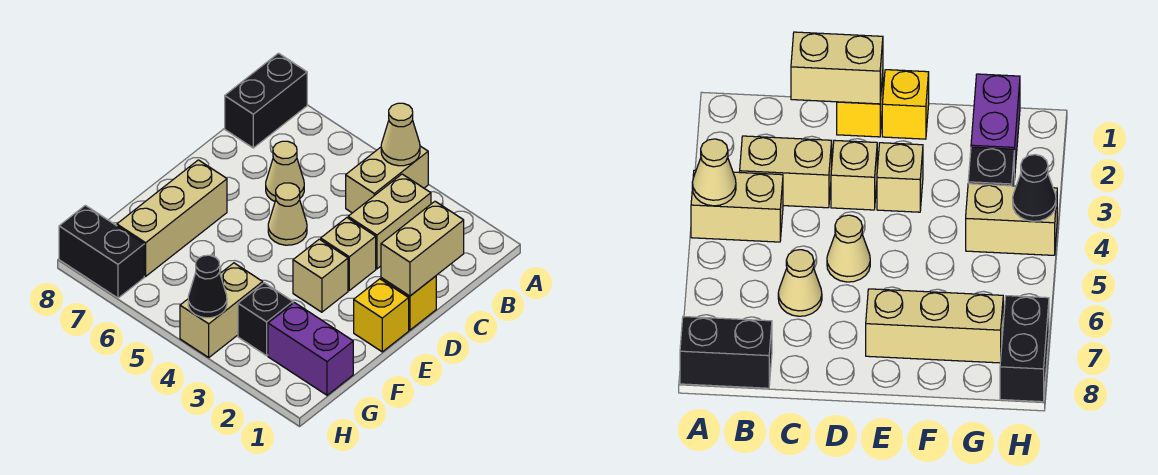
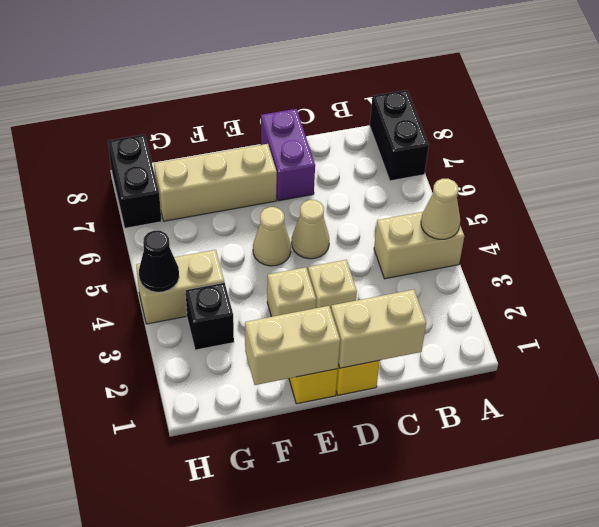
black brick A8:B8 level 1 -> black brick A7:A8 level 1
tan brick B3:C3 level 1 -> tan brick E1:F1 level 2
tan cone C6 level 1 -> tan cone E5 level 1
purple brick G1:G2 level 1 -> purple brick D7:D8 level 1

